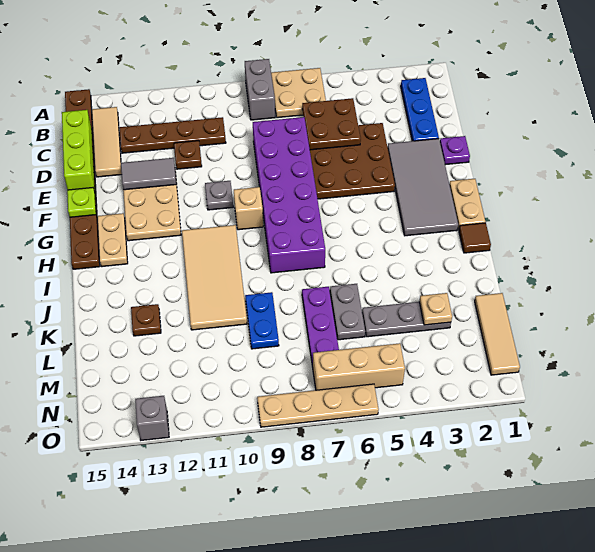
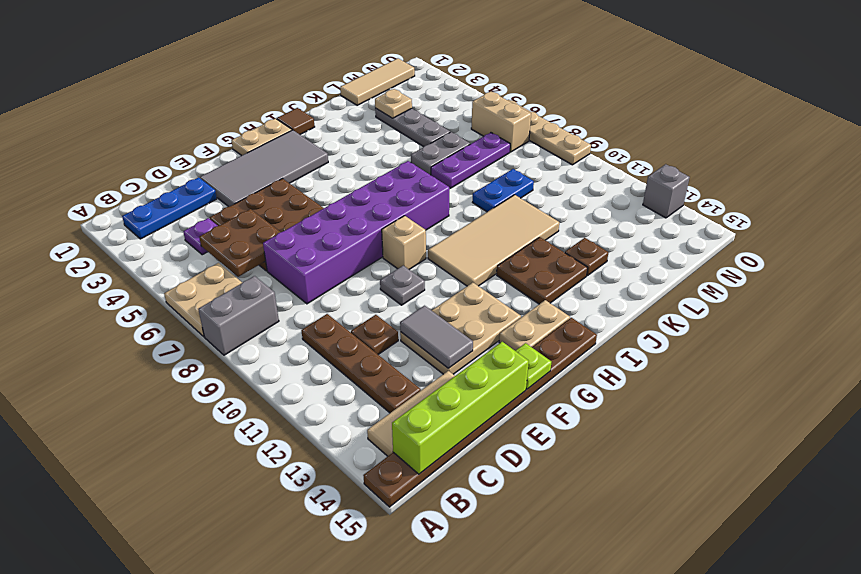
lime brick C15:E15 level 2 -> lime brick B15:E15 level 2
purple plate E1 level 1 -> purple plate C4 level 1
none -> brown plate I12:J13 level 1
tan brick N5:N7 level 1 -> tan brick N6:N7 level 1

